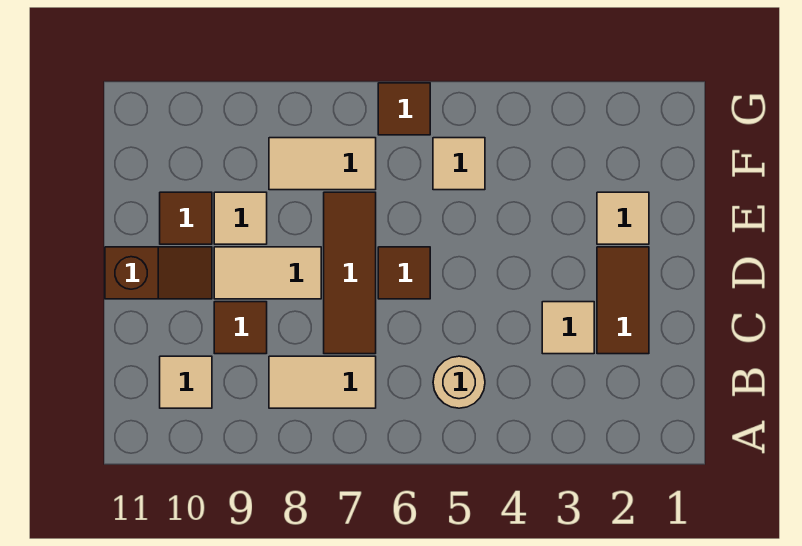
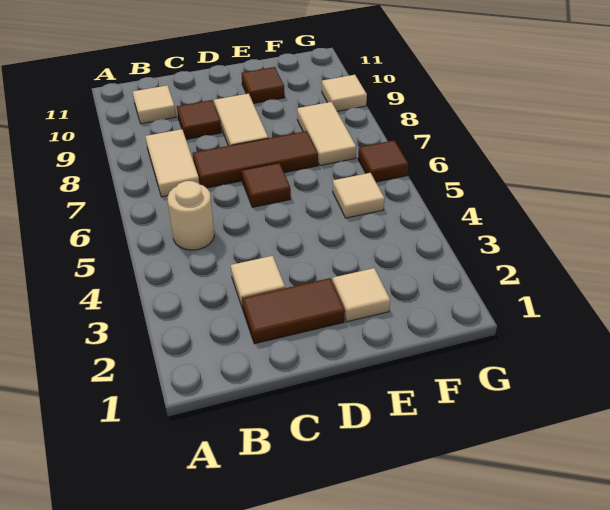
brown slope D10:D11 level 1 top 11 -> none
tan tile E9 level 1 -> tan tile G9 level 1

